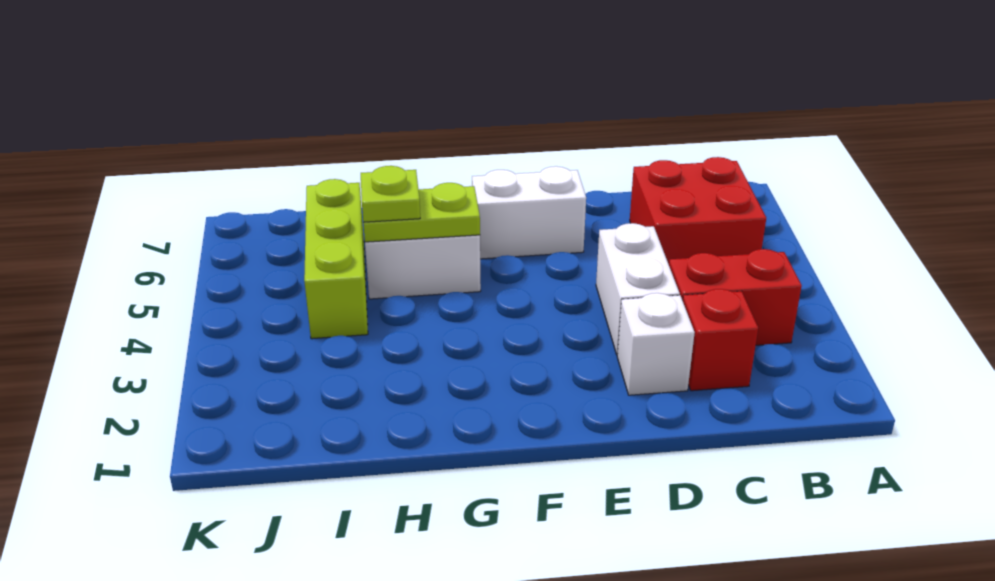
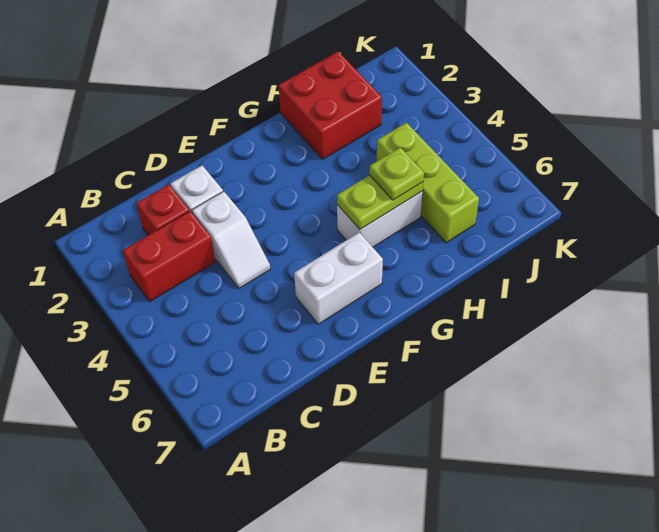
red brick B5:C6 level 1 -> red brick H1:I2 level 1
white brick D3:D4 level 1 -> white slope D3:D4 level 1 top 3

